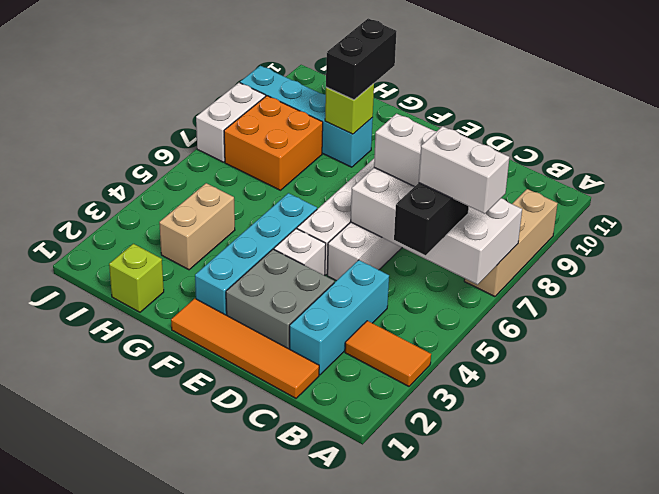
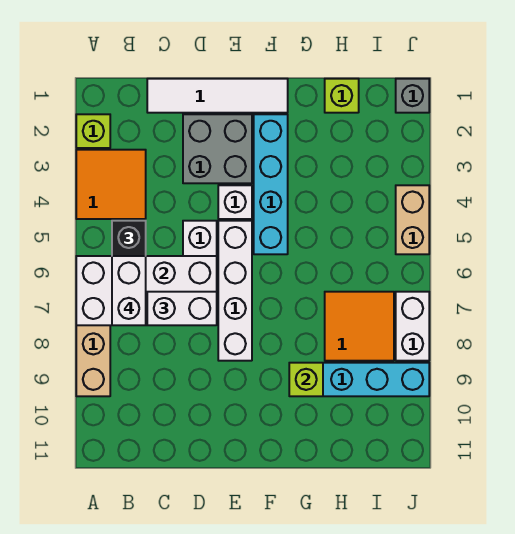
none -> lime brick A2 level 1
orange tile A3:B3 level 1 -> orange tile A3:B4 level 1
white brick A6:B6 level 4 -> white brick B6:B7 level 4
orange tile C1:F1 level 1 -> white tile C1:F1 level 1
cyan brick C2:C4 level 1 -> none
black brick G9:G10 level 3 -> none
tan brick H3:H4 level 1 -> tan brick J4:J5 level 1
orange brick H7:I8 level 1 -> orange tile H7:I8 level 1
none -> grey brick J1 level 1

